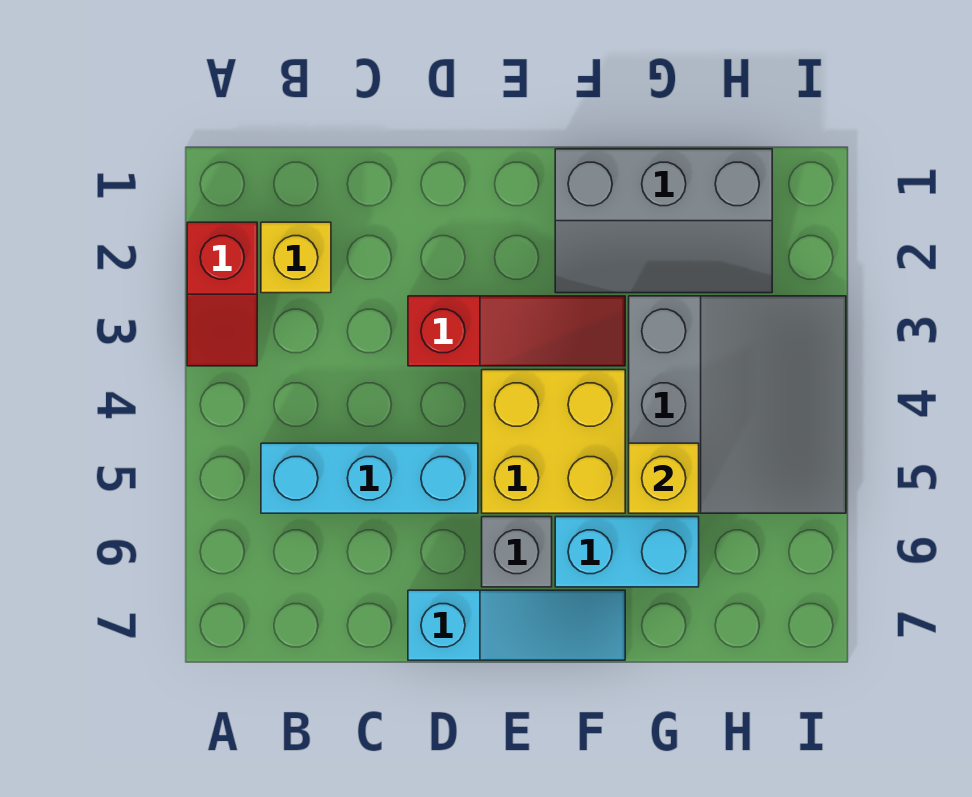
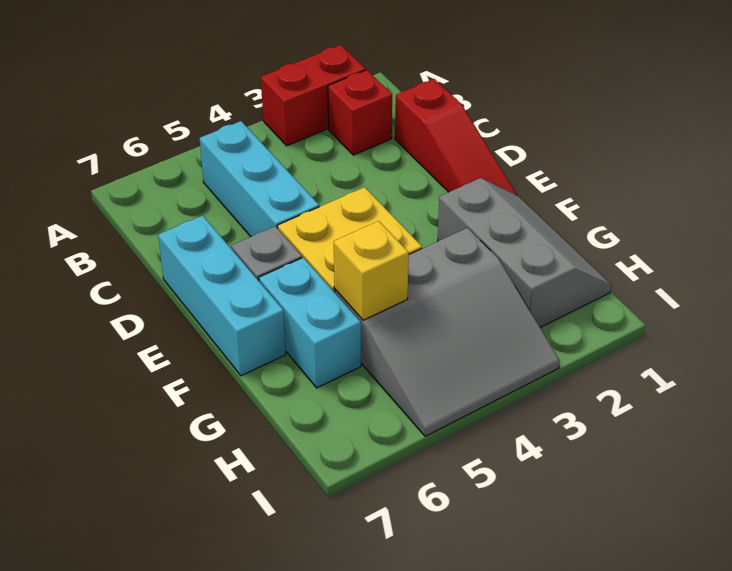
red slope A2:A3 level 1 top 2 -> red brick A2:A3 level 1
yellow brick B2 level 1 -> red brick B2 level 1
red slope D3:F3 level 1 top D -> red slope C1:E1 level 1 top C
cyan slope D7:F7 level 1 top D -> cyan brick D7:F7 level 1
grey slope F1:H2 level 1 top 1 -> grey slope F1:H2 level 1 top 2

